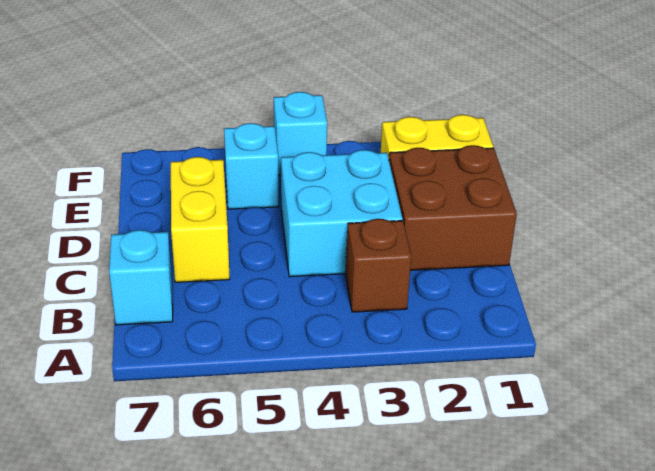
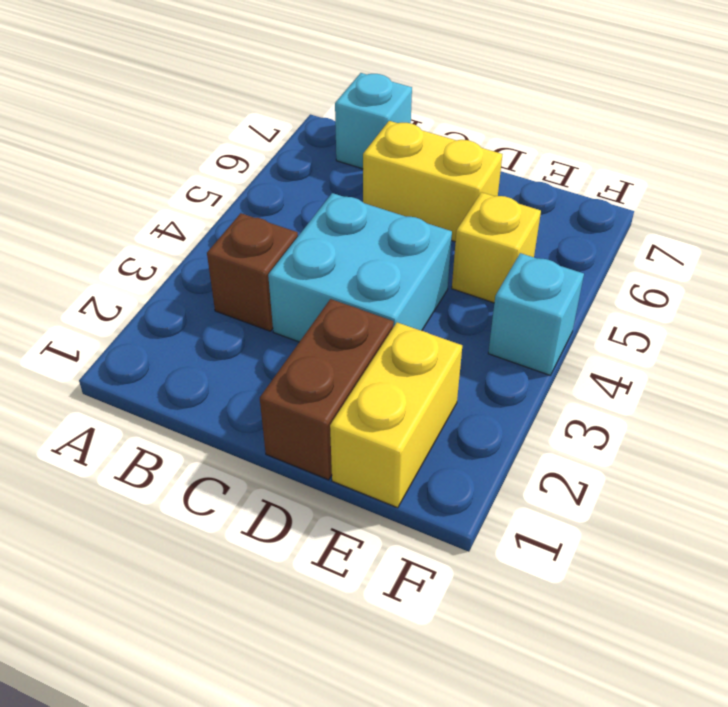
brown brick C1:D2 level 1 -> brown brick D1:D2 level 1
cyan brick E5 level 1 -> yellow brick E5 level 1

